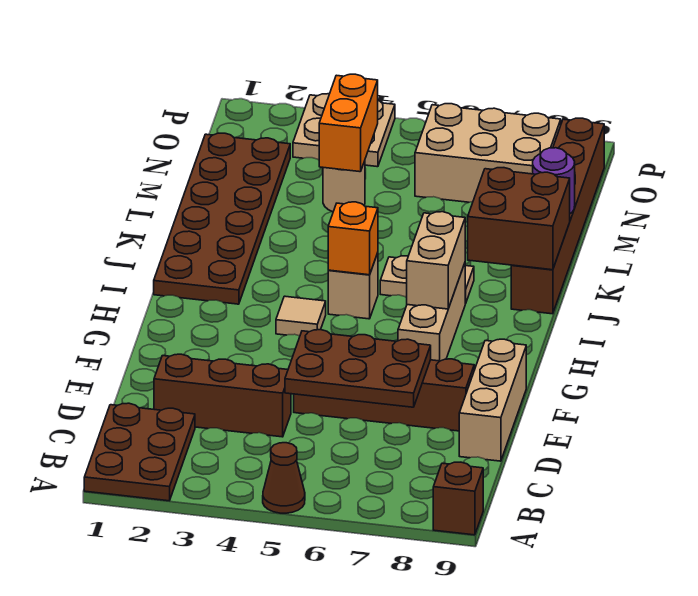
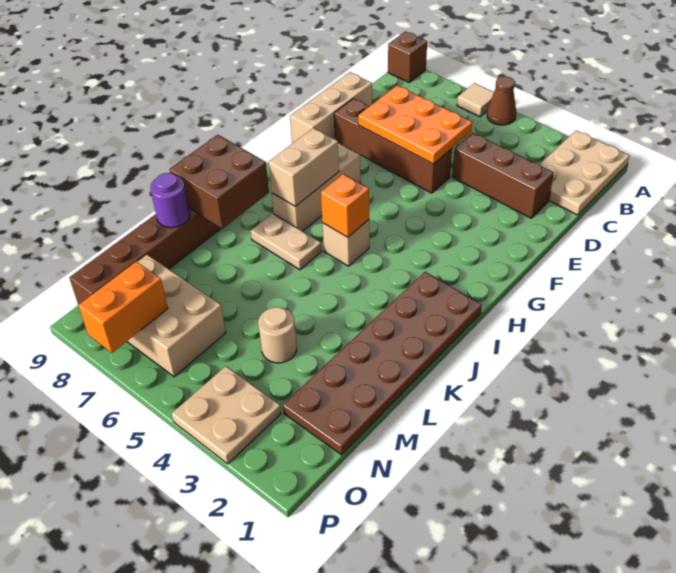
brown plate A1:C2 level 1 -> tan plate A1:C2 level 1
brown plate D5:E7 level 2 -> orange plate D5:E7 level 2
tan tile H4 level 1 -> tan tile A6 level 1
orange brick M4:N4 level 2 -> orange brick O7:P7 level 2

